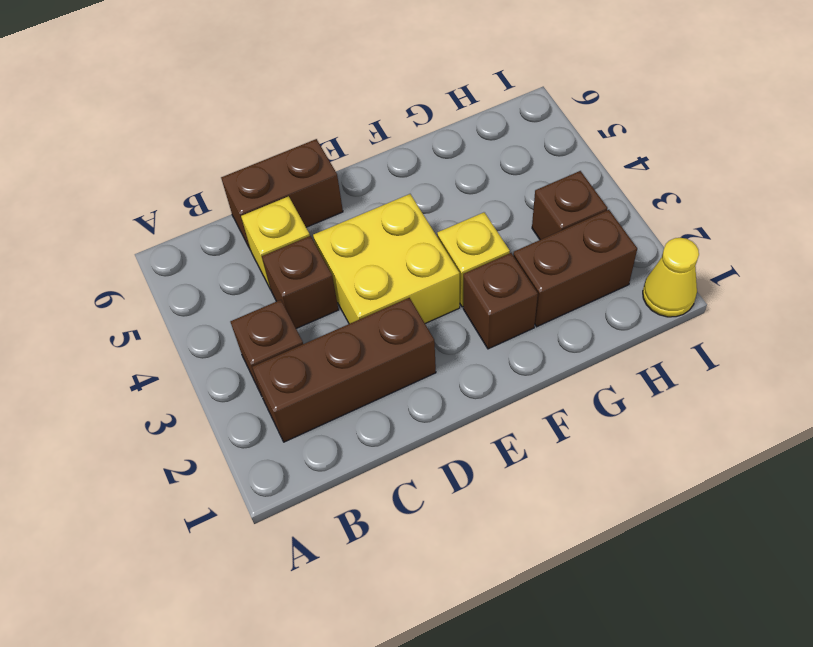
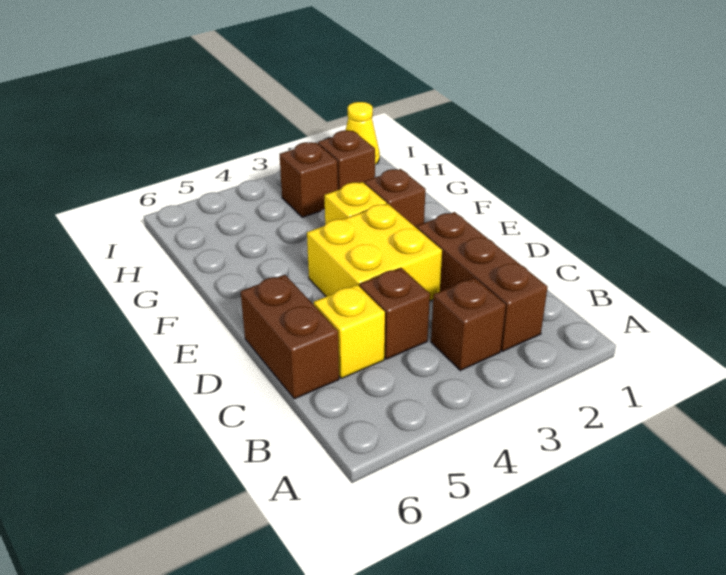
brown brick G2:H2 level 1 -> brown brick H2 level 1

